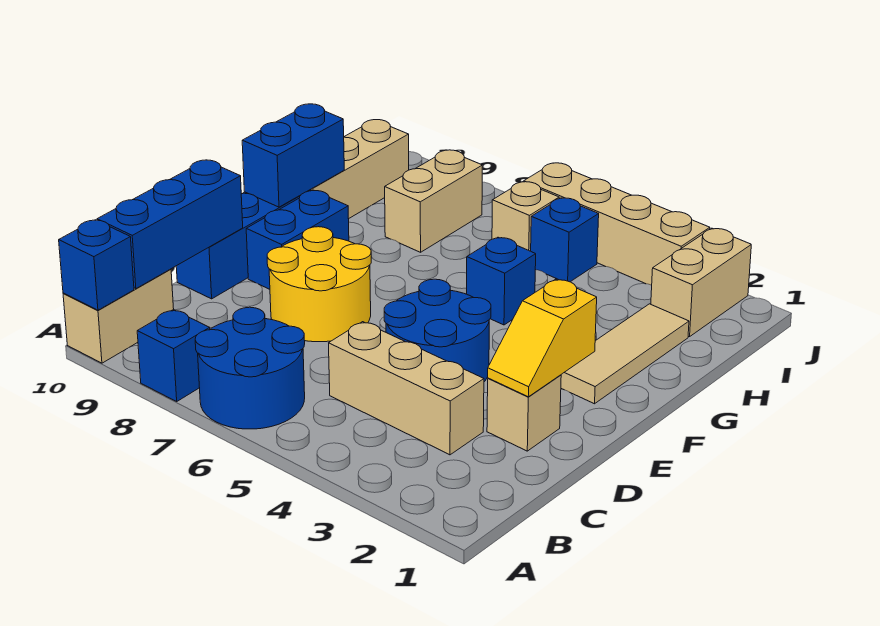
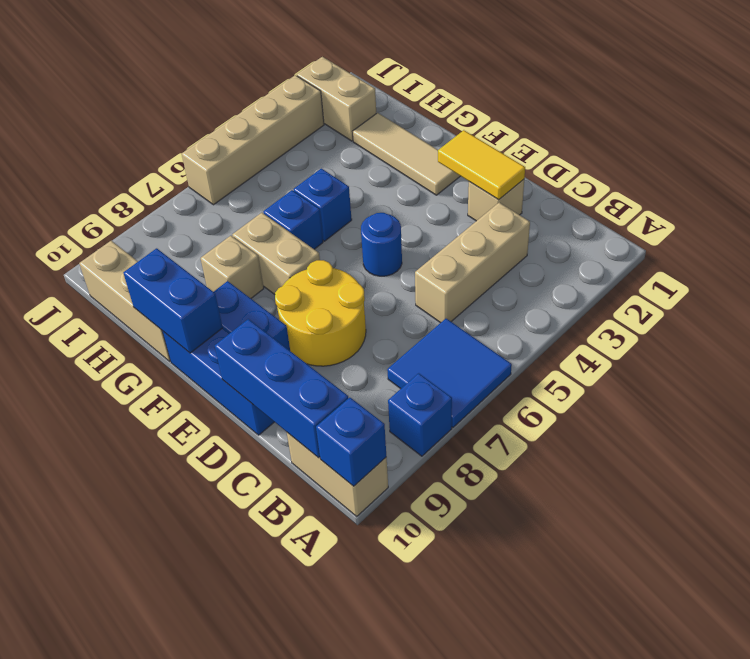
blue round brick A6:B7 level 1 -> blue tile A6:B7 level 1
yellow slope D2:E2 level 2 top E -> yellow tile D2:E2 level 2
blue round brick D4:E5 level 1 -> blue round brick E5 level 1
tan brick H8:I8 level 1 -> tan brick F7:G7 level 1
blue brick I5 level 1 -> blue brick G6 level 1
tan brick I6 level 1 -> tan brick G8 level 1

